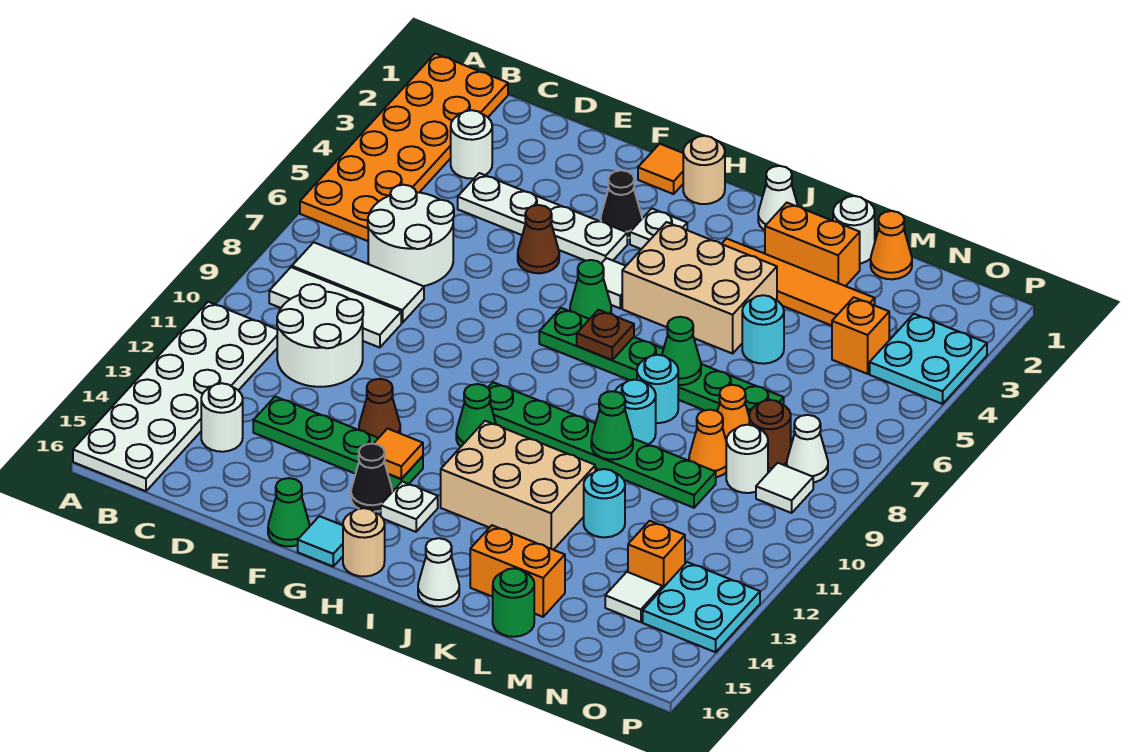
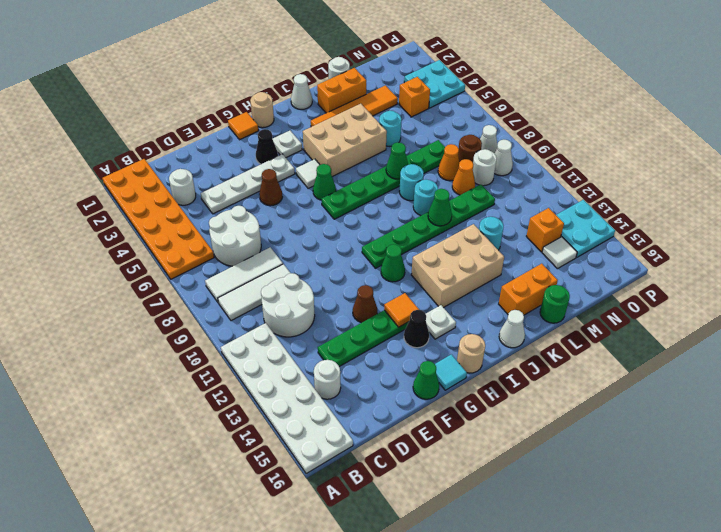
brown plate I7 level 2 -> none
orange cone M1 level 1 -> none
white tile O9 level 1 -> white cone O9 level 1

